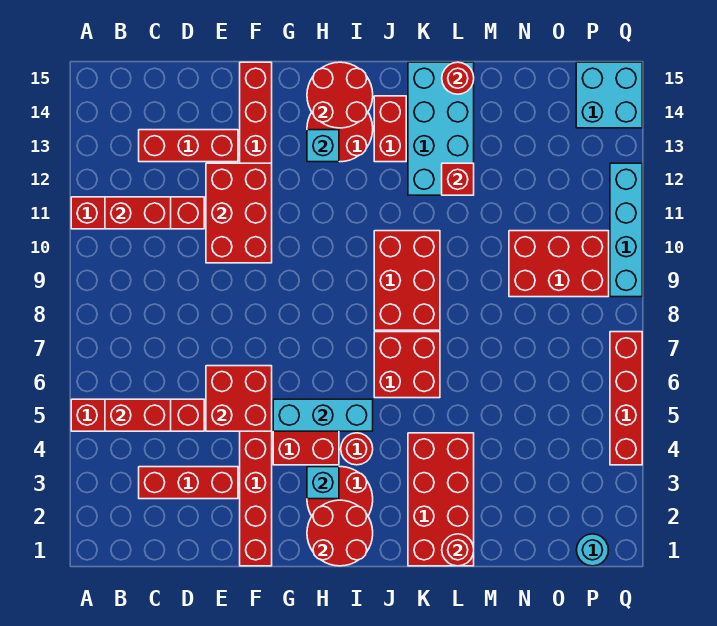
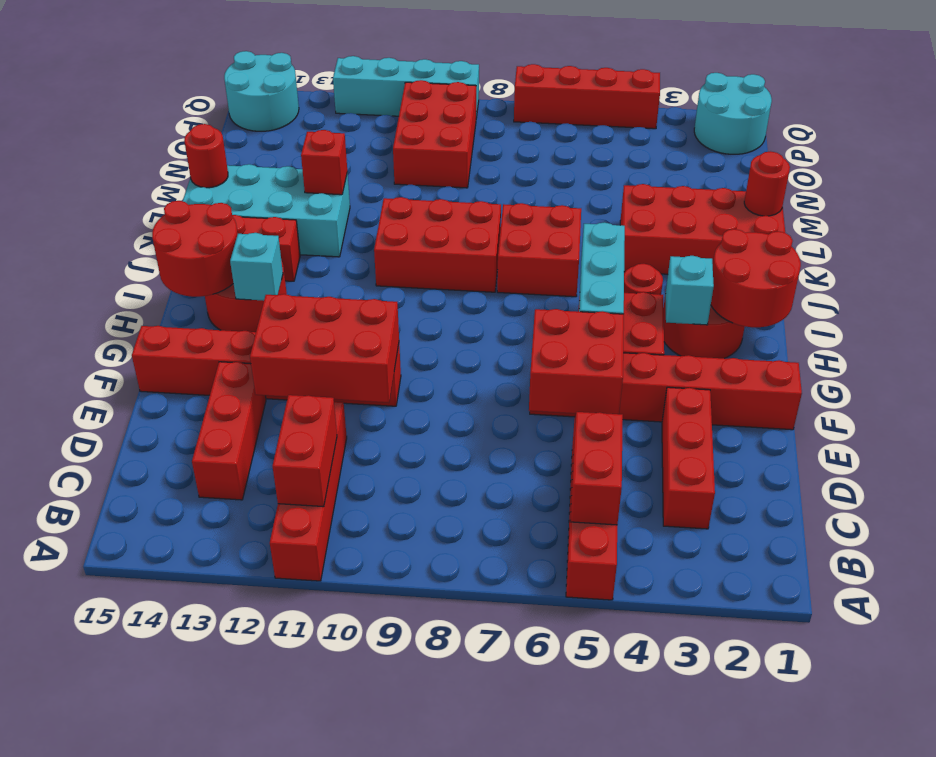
cyan round brick P1 level 1 -> cyan round brick P1:Q2 level 1
cyan brick P14:Q15 level 1 -> cyan round brick P14:Q15 level 1

